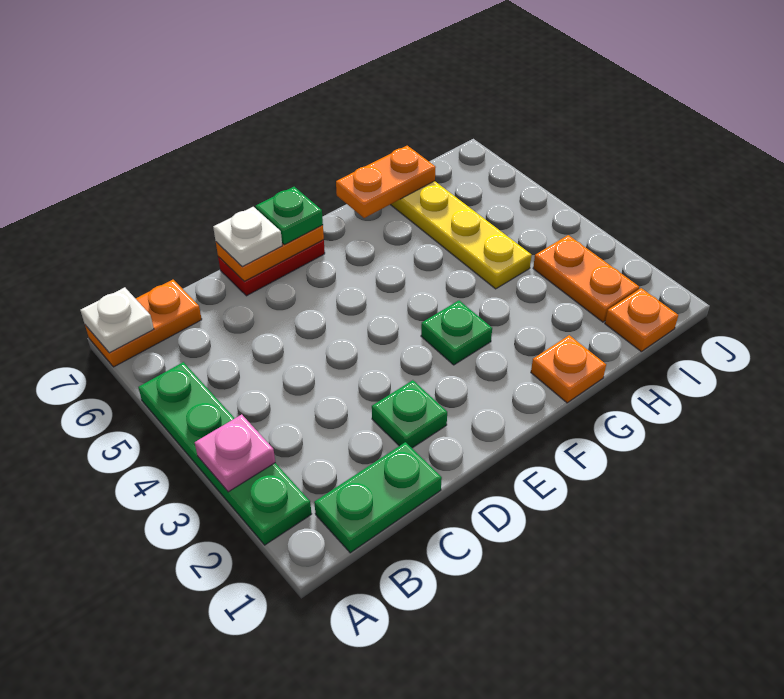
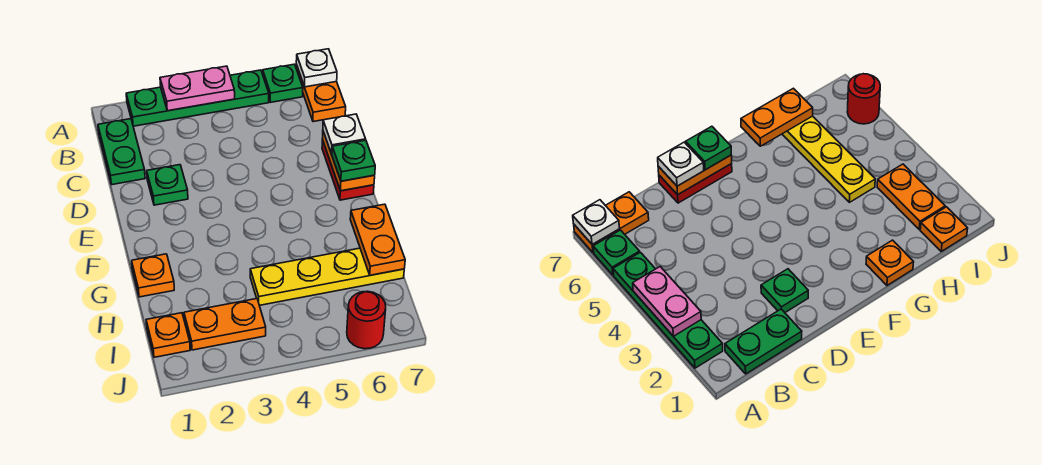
pink plate A3 level 2 -> pink plate A3:A4 level 2
green plate F3 level 1 -> green plate A6 level 1
none -> red round brick J6 level 1

